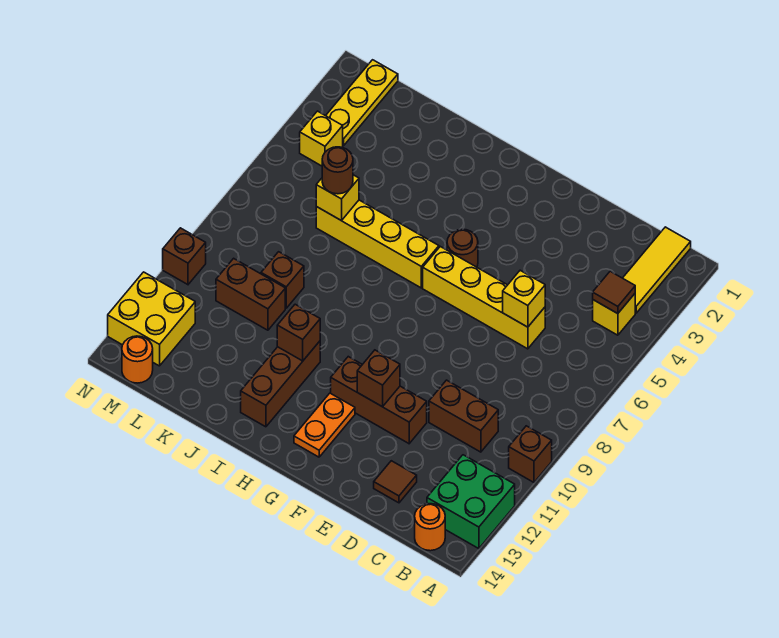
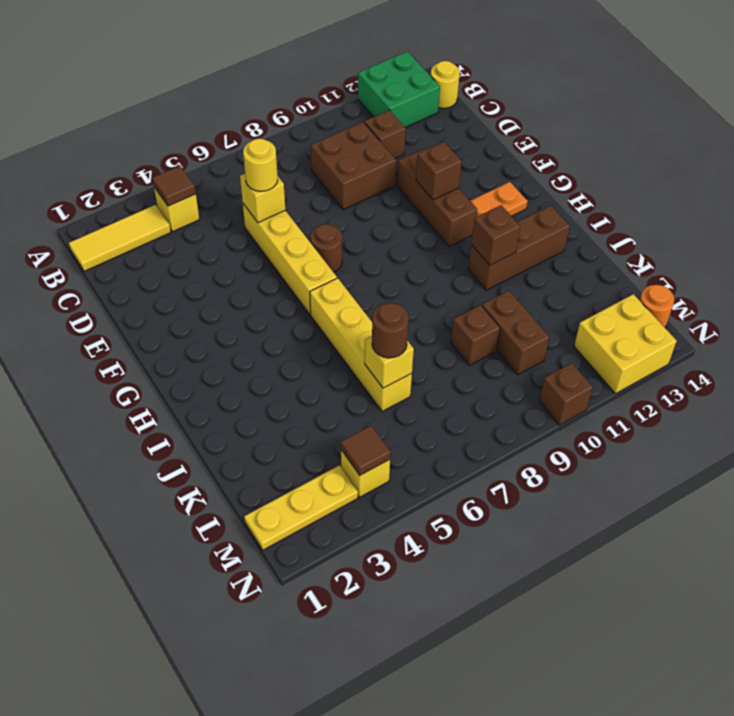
brown brick A10 level 1 -> brown brick C11 level 1
orange round brick B14 level 1 -> yellow round brick B14 level 1
brown brick C10:D10 level 1 -> brown brick C9:D10 level 1
none -> yellow round brick D6 level 3
brown tile D13 level 1 -> brown tile M4 level 2
brown round brick G5 level 1 -> brown round brick F7 level 1

